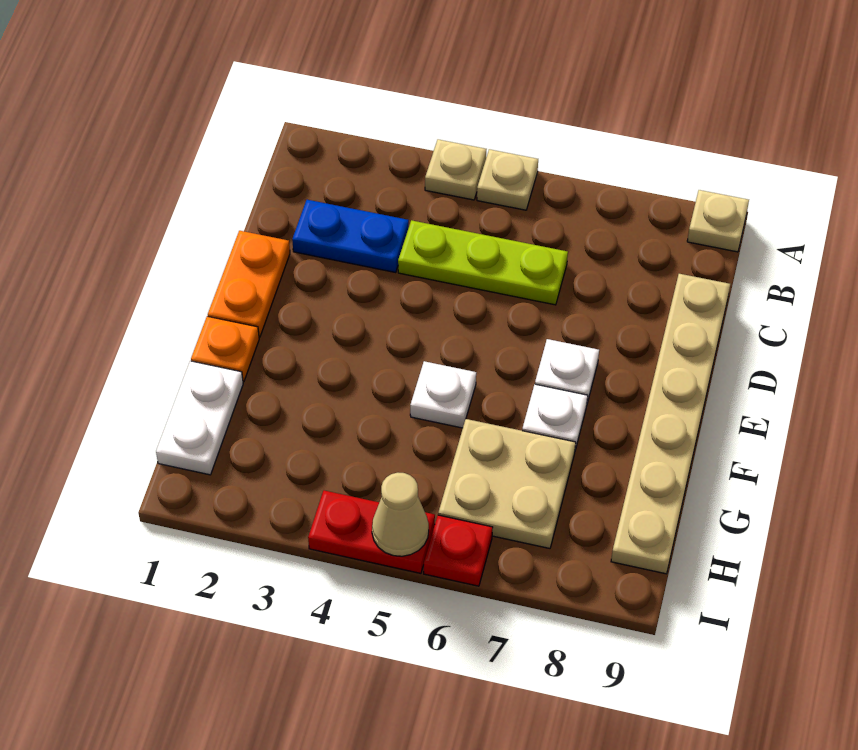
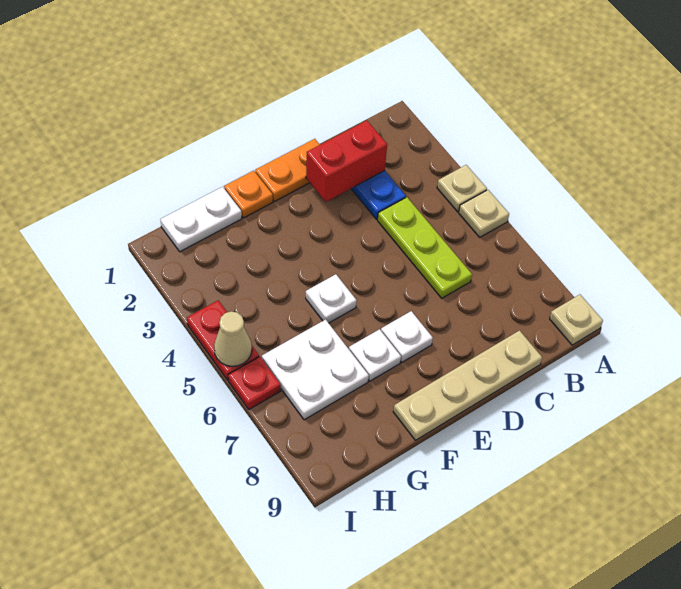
none -> red brick C2:D2 level 2
tan plate C9:H9 level 1 -> tan plate C9:F9 level 1
tan plate G6:H7 level 1 -> white plate G6:H7 level 1

